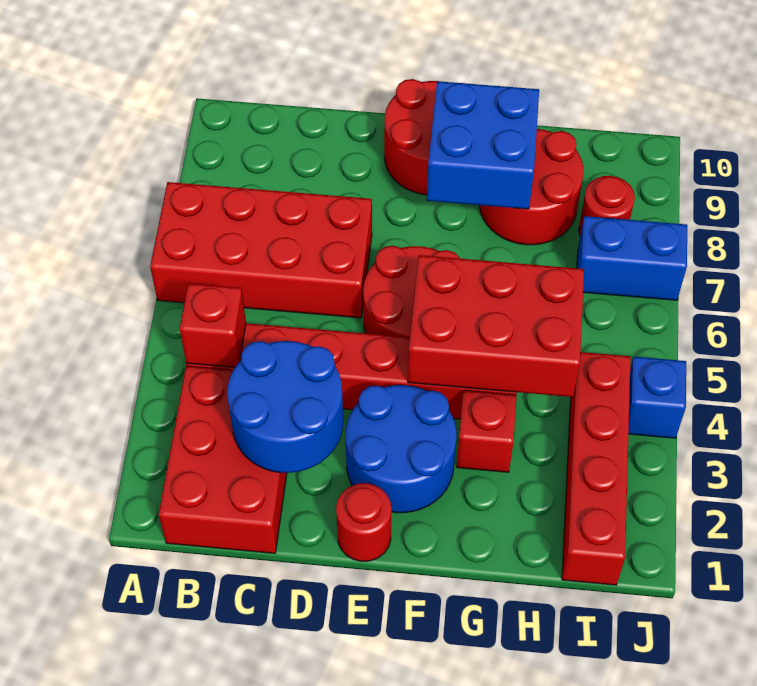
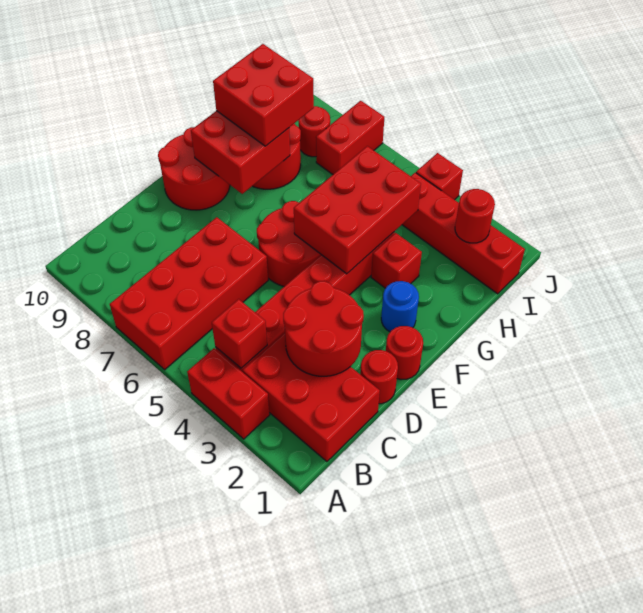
none -> red brick A3:A4 level 1
blue round brick C2:D3 level 2 -> red round brick C2:D3 level 2
none -> red round brick D1 level 1
blue round brick E2:F3 level 1 -> blue round brick F2 level 1
blue brick F8:G9 level 2 -> red brick F8:G9 level 2
none -> red brick G8:H9 level 3
none -> red round brick I2 level 2
blue brick I7:J7 level 1 -> red brick I7:J7 level 1
blue brick J4 level 1 -> red brick J4 level 1

